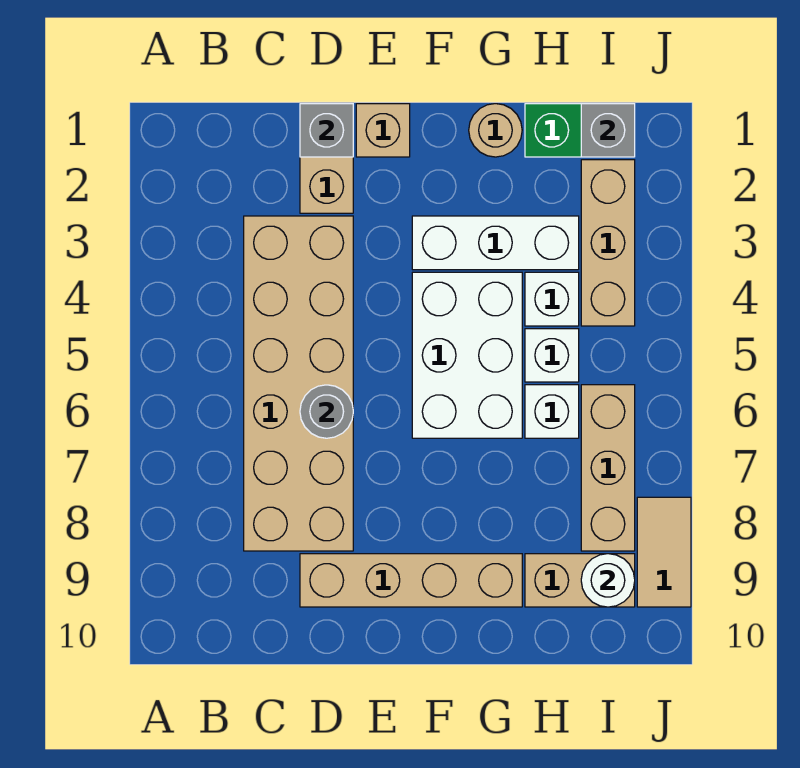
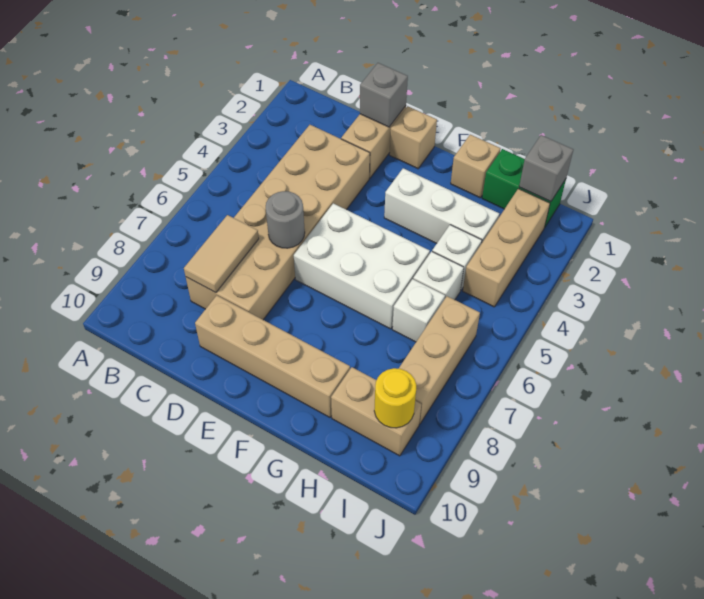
white brick F4:G6 level 1 -> white brick E5:G6 level 1
tan round brick G1 level 1 -> tan brick G1 level 1
white round brick I9 level 2 -> yellow round brick I9 level 2
tan tile J8:J9 level 1 -> tan tile C7:C8 level 2

